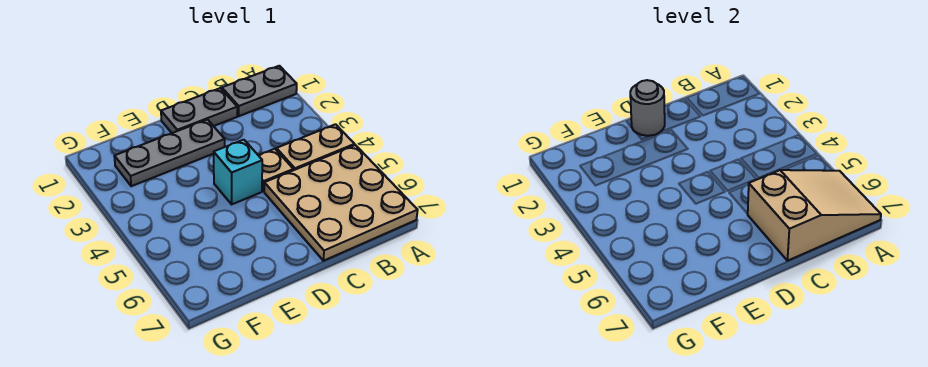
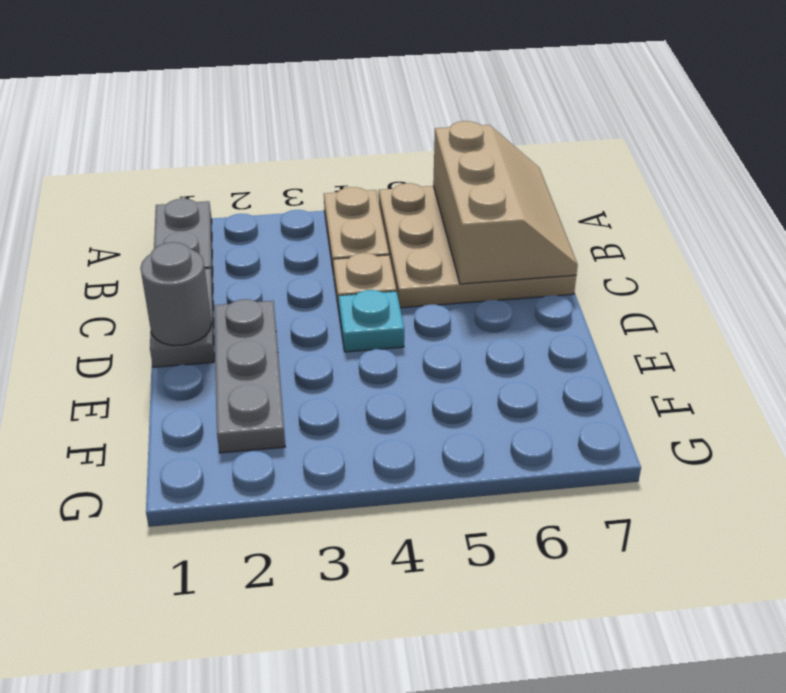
tan slope A6:C7 level 2 top C -> tan slope A6:C7 level 2 top 6
cyan brick D4 level 1 -> cyan plate D4 level 1

